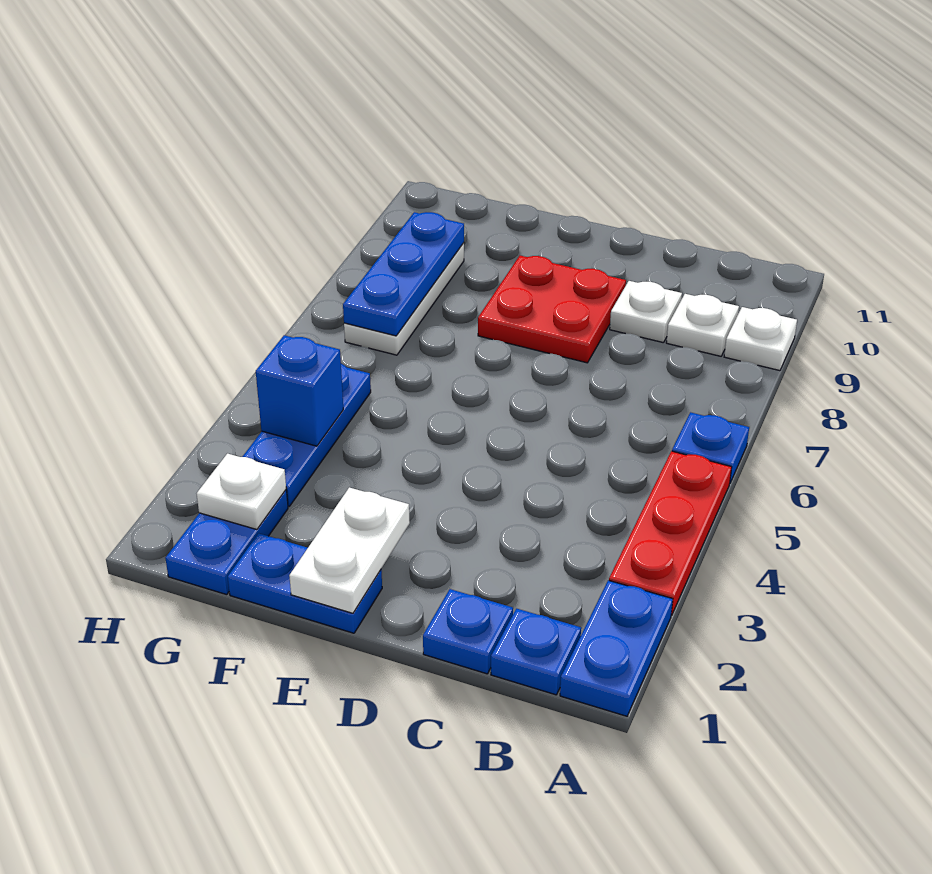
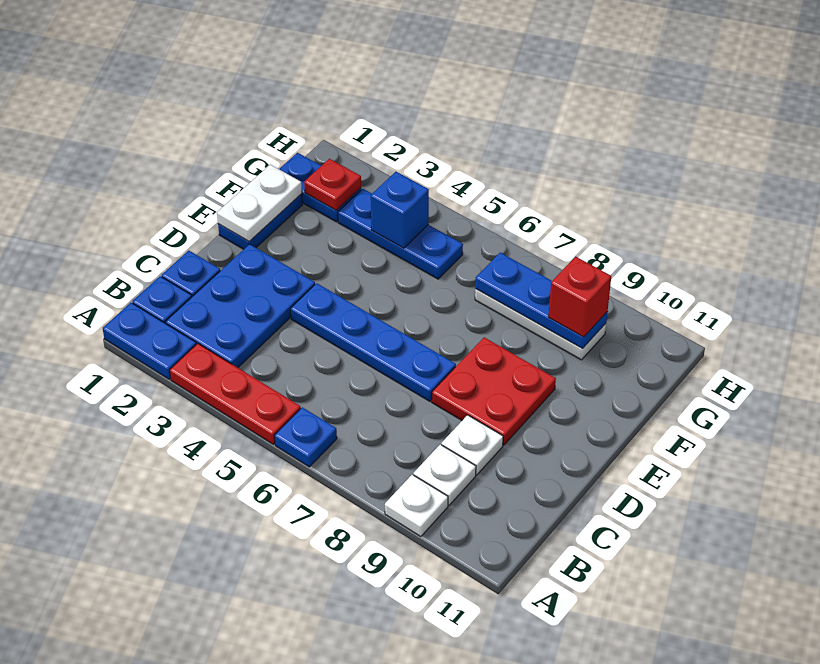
none -> blue plate B2:D3 level 1
none -> blue plate D4:D7 level 1
white plate E1:E2 level 2 -> white plate E1:F1 level 2
white plate G2 level 2 -> red plate G2 level 2
none -> red brick G9 level 3

